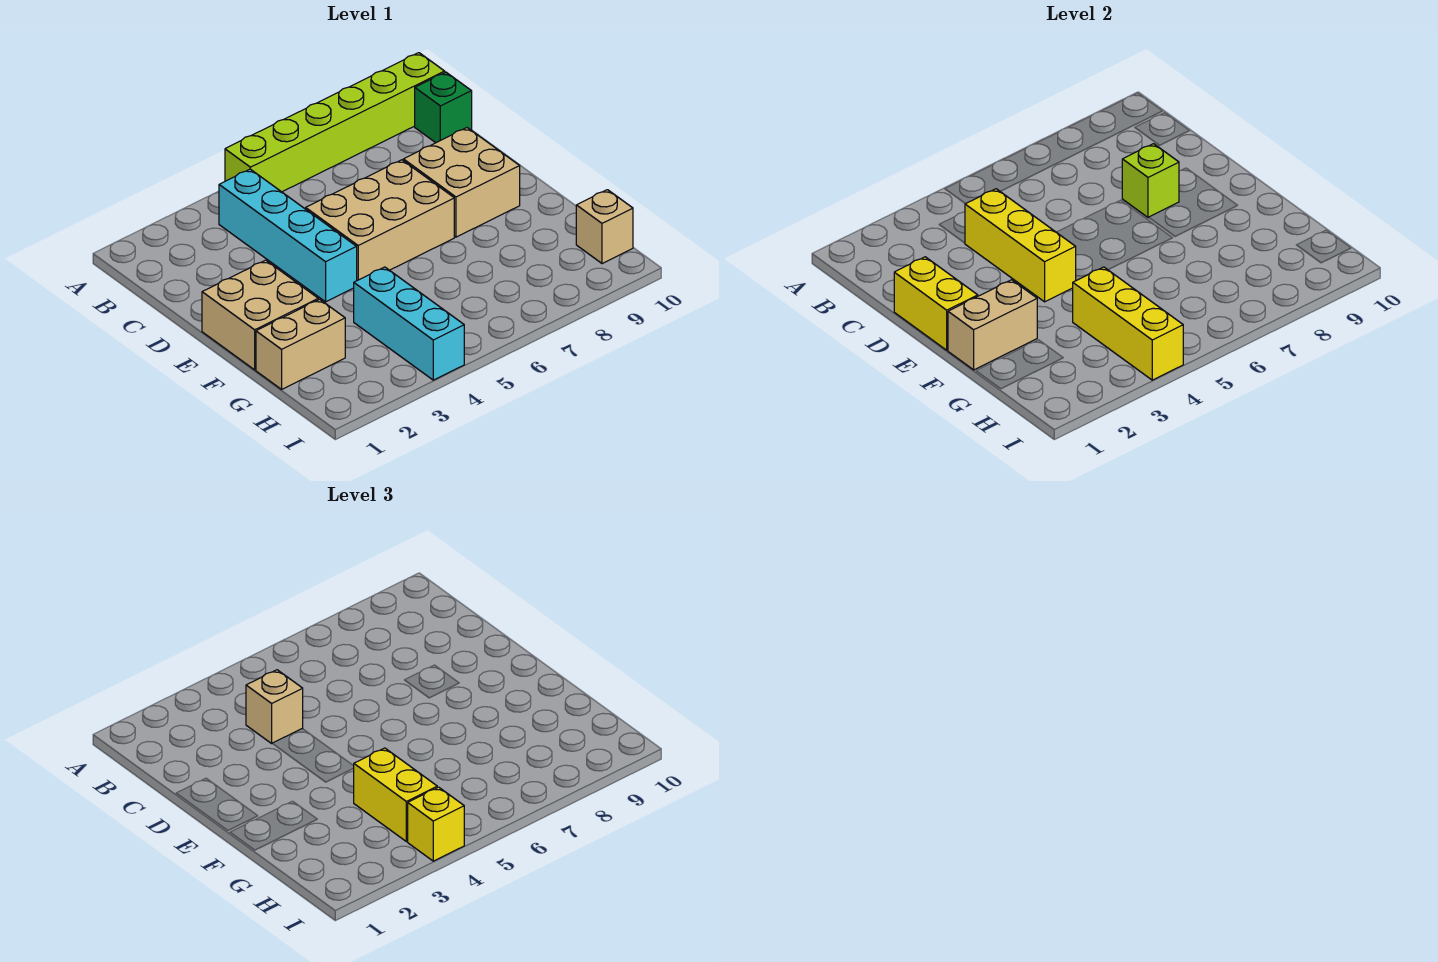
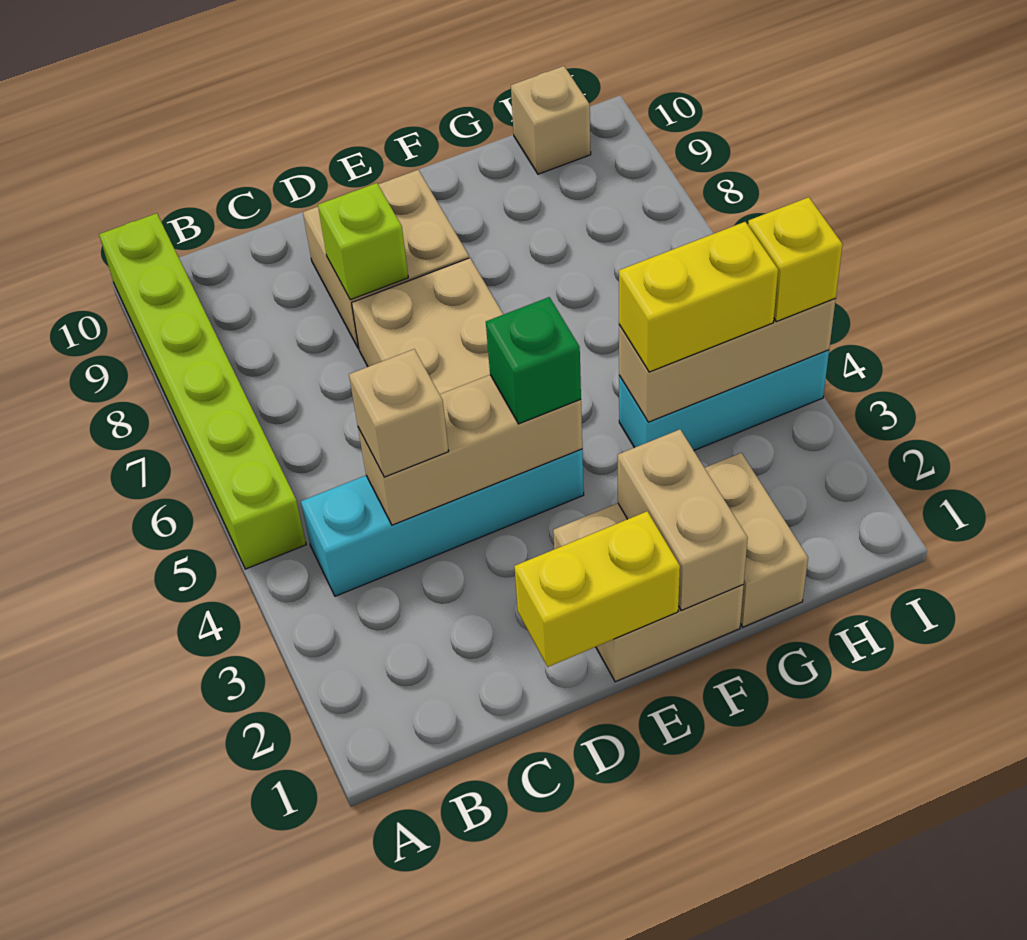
green brick B10 level 1 -> green brick E4 level 3
yellow brick C4:E4 level 2 -> tan brick C4:E4 level 2
yellow brick G4:I4 level 2 -> tan brick G4:I4 level 2

